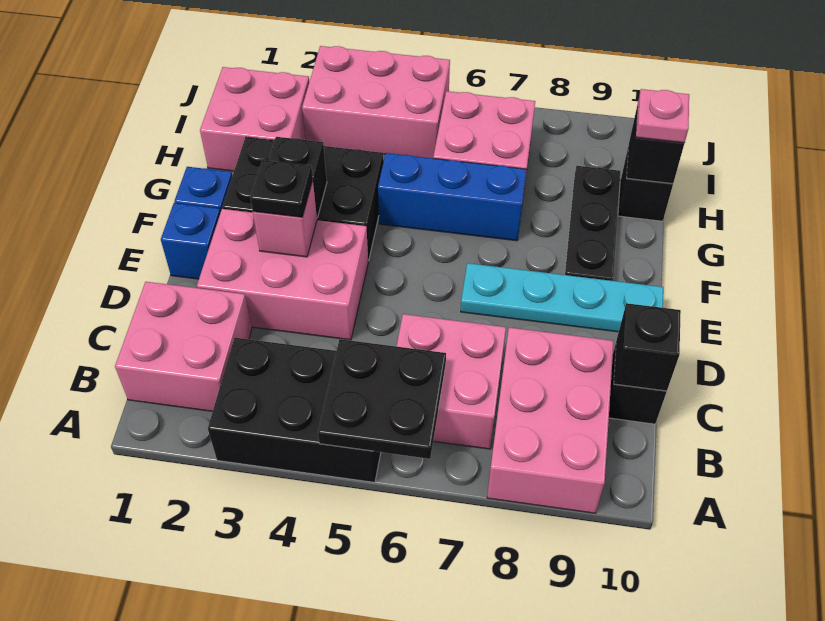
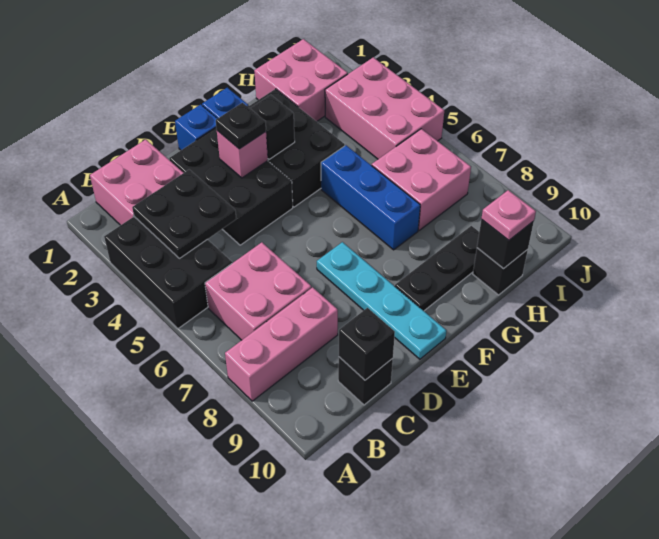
black plate A5:B6 level 2 -> black plate B3:C4 level 2
pink brick A8:C9 level 1 -> pink brick A8:C8 level 1
pink brick D2:E4 level 1 -> black brick D2:E4 level 1

